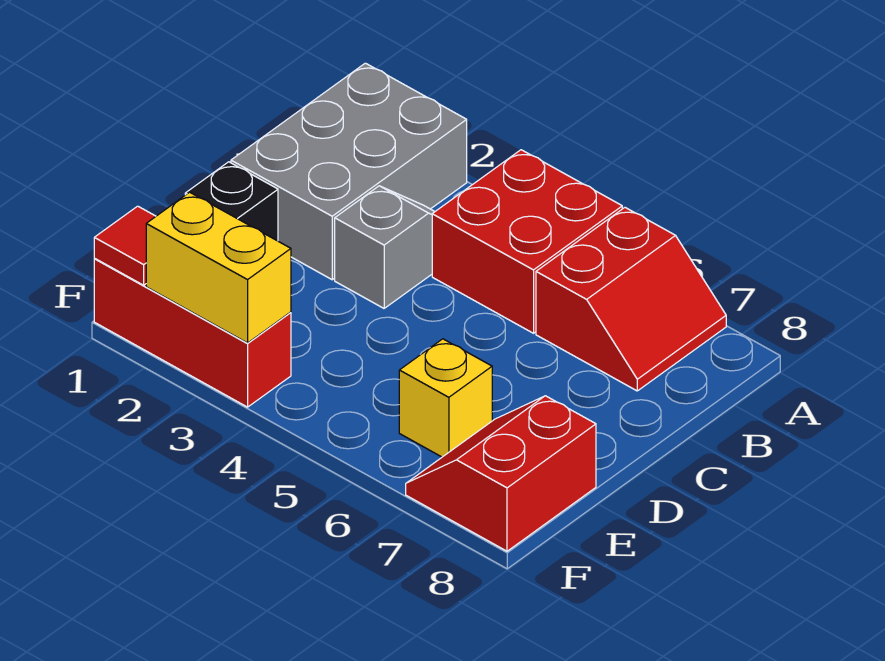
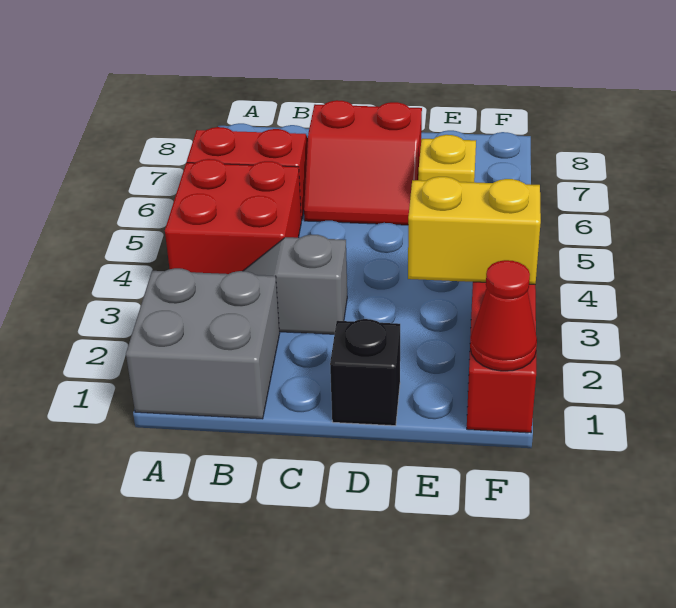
grey brick A1:C2 level 1 -> grey brick A1:B2 level 1
red slope E7:F8 level 1 top 8 -> red slope C6:D7 level 1 top 7
red tile F1 level 2 -> red cone F1 level 2
yellow brick F2:F3 level 2 -> yellow brick E3:F3 level 2

